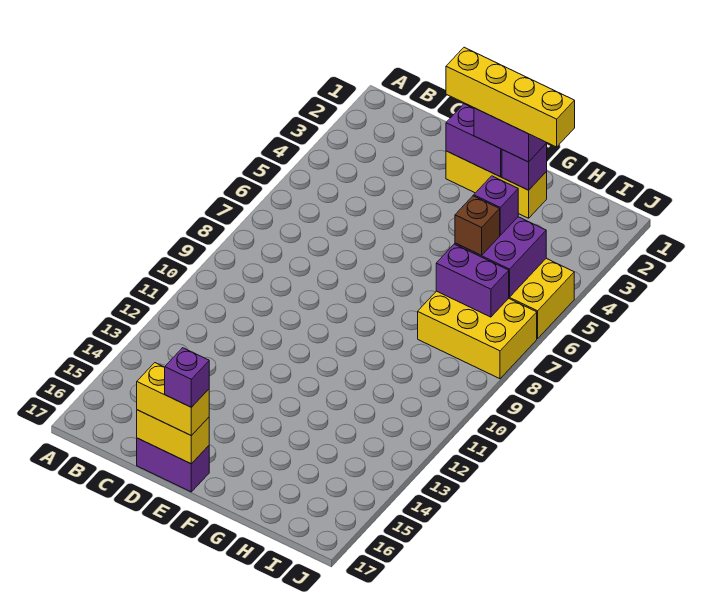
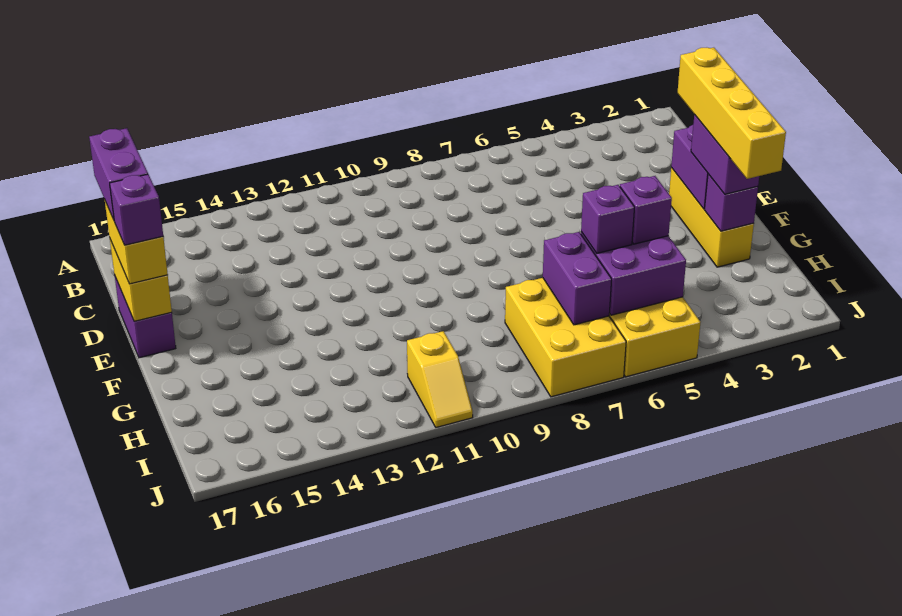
none -> purple brick C17:D17 level 4
brown brick H6 level 3 -> purple brick H6 level 3
none -> yellow slope I11:J11 level 1 top I

